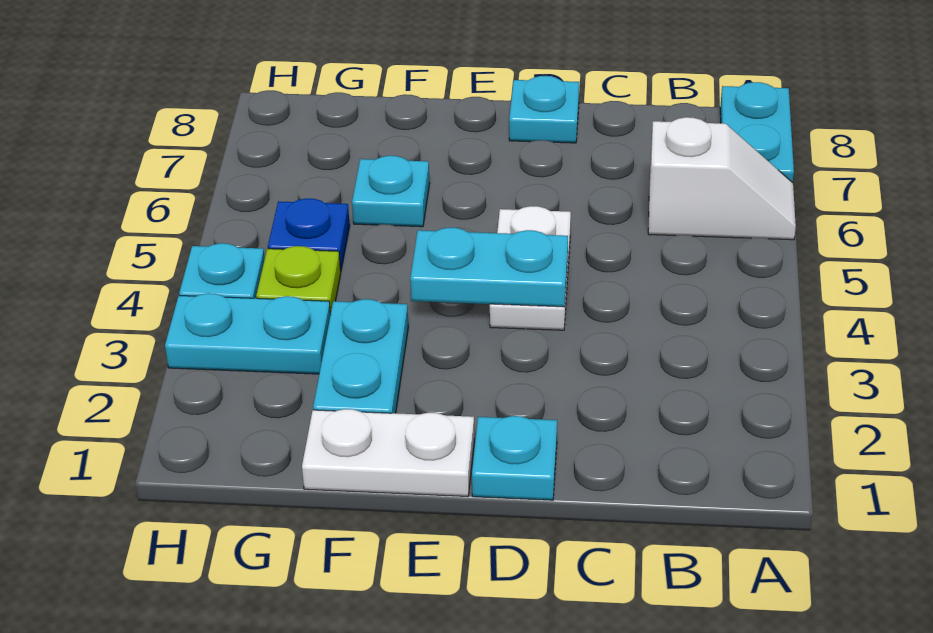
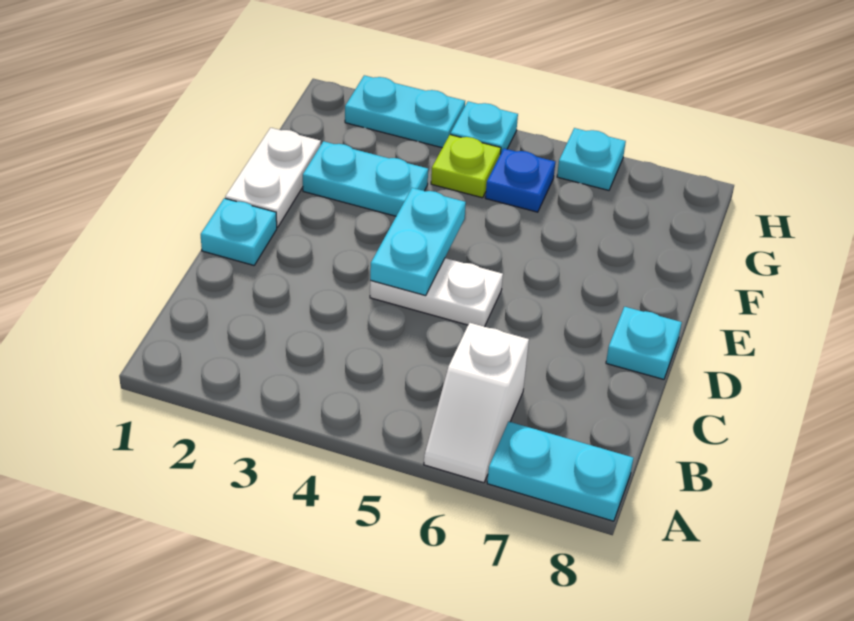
cyan plate F6 level 1 -> cyan plate H6 level 1
cyan plate G3:H3 level 1 -> cyan plate H2:H3 level 1

